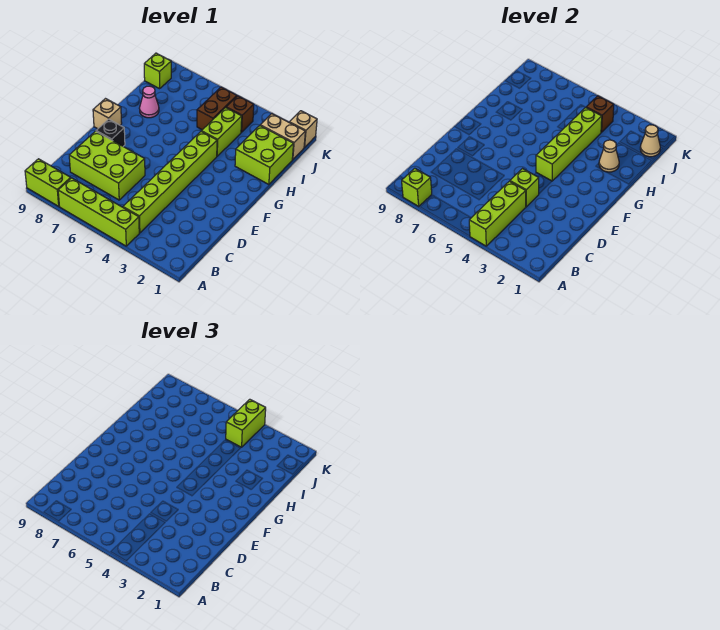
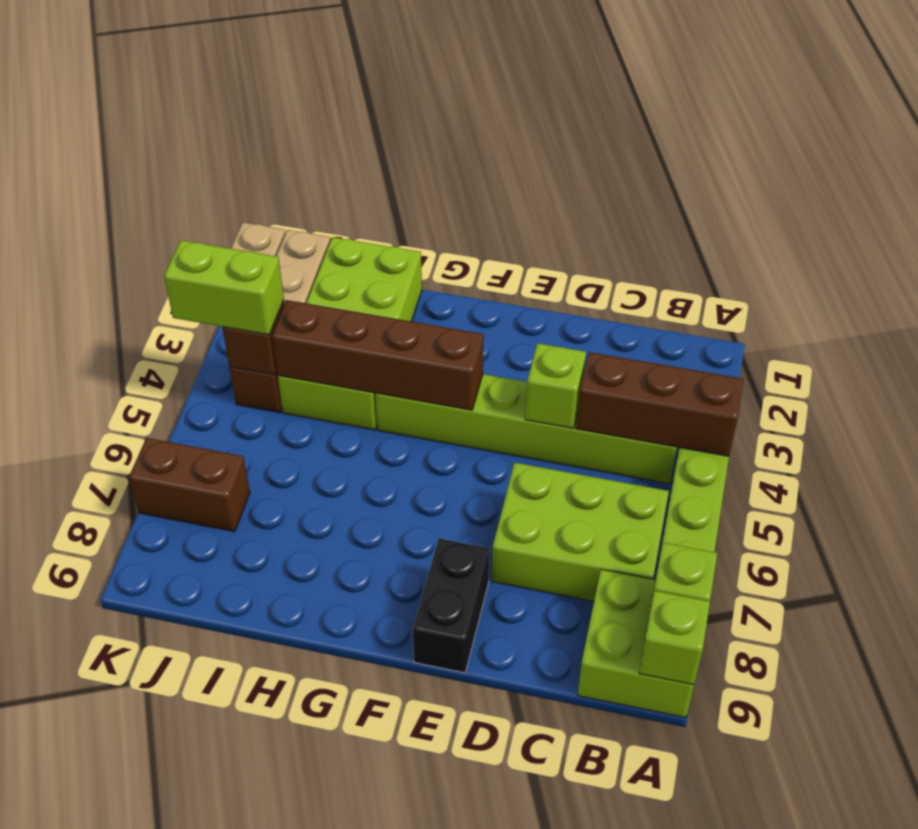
lime brick A4:C4 level 2 -> brown brick A4:C4 level 2
lime brick A8:A9 level 1 -> lime brick A8:B9 level 1
lime brick C6:D8 level 1 -> lime brick B6:D7 level 1
black brick E8 level 1 -> black brick E8:E9 level 1
lime brick F4:I4 level 2 -> brown brick F4:I4 level 2
tan brick F9 level 1 -> none
tan cone H2 level 2 -> none
pink cone H8 level 1 -> none
brown brick I5:J5 level 1 -> brown brick J7:K7 level 1
tan cone J1 level 2 -> none
lime brick J9 level 1 -> lime brick A9 level 2

